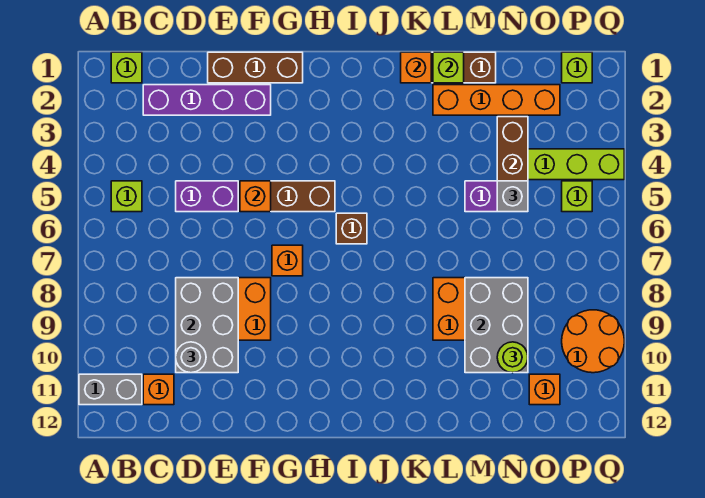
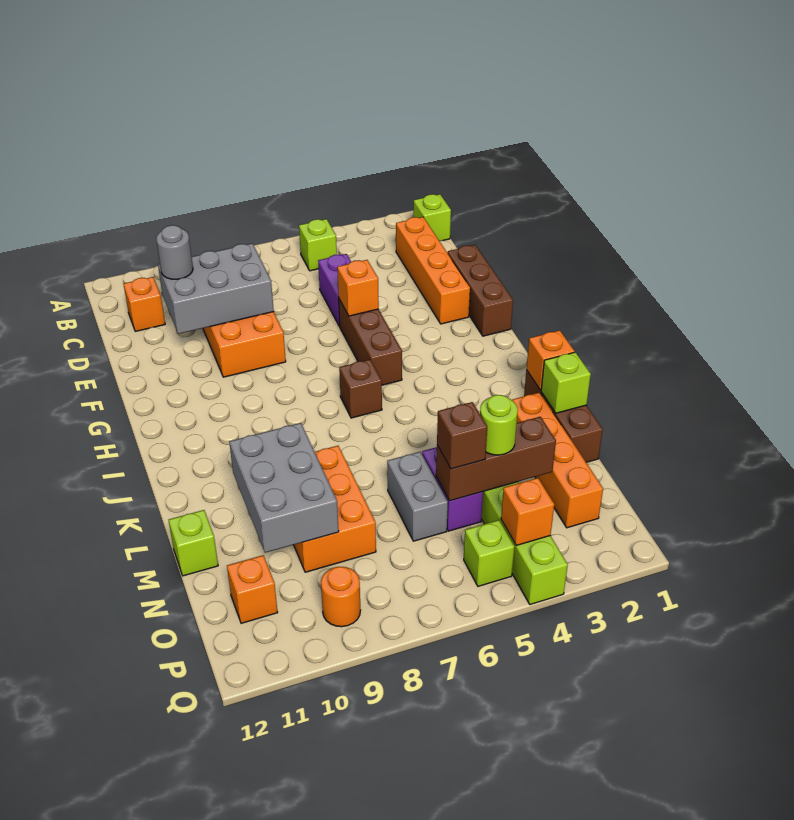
grey brick A11:B11 level 1 -> grey brick M6:N6 level 1
purple brick C2:F2 level 1 -> orange brick C2:F2 level 1
orange brick G7 level 1 -> orange brick P4 level 2
grey brick M8:N10 level 2 -> grey brick L9:N10 level 2
grey brick N5 level 3 -> brown brick N5 level 3
lime round brick N10 level 3 -> lime round brick N4 level 3
lime brick P1 level 1 -> lime brick M12 level 1
orange round brick P9:Q10 level 1 -> orange round brick P9 level 1

